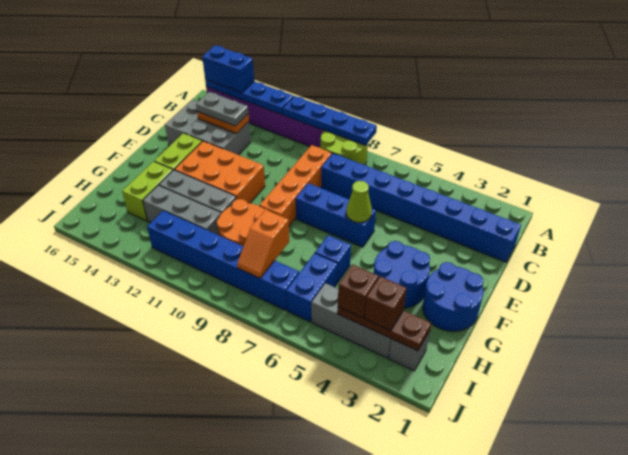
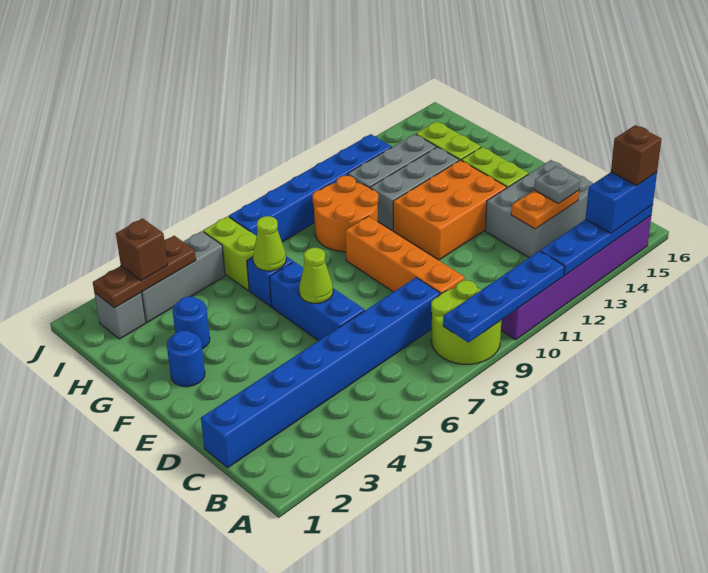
grey plate C13:C14 level 3 -> grey plate C14 level 3
blue brick E6:E8 level 1 -> blue brick D6:F6 level 1
blue round brick F1:G2 level 1 -> blue round brick F2 level 1
blue round brick F3:G4 level 1 -> blue round brick G3 level 1
none -> lime cone G6 level 2
blue brick H6:I6 level 1 -> lime brick H6:I6 level 1
orange slope H8:I8 level 2 top H -> none
brown brick I4 level 3 -> brown brick A15 level 4

